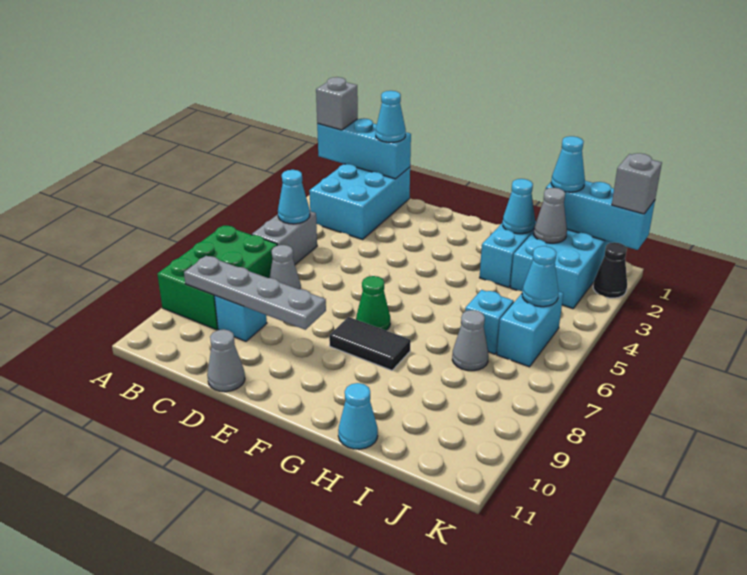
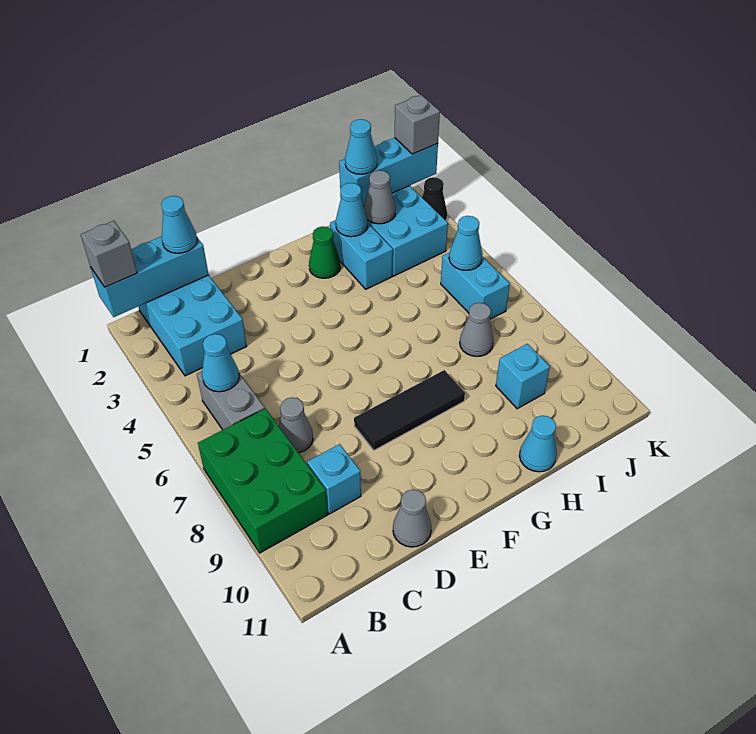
grey plate B9:E9 level 2 -> none
green cone F7 level 1 -> green cone G2 level 1
black tile F8:G8 level 1 -> black tile E8:G8 level 1
cyan brick I6 level 1 -> cyan brick I9 level 1

